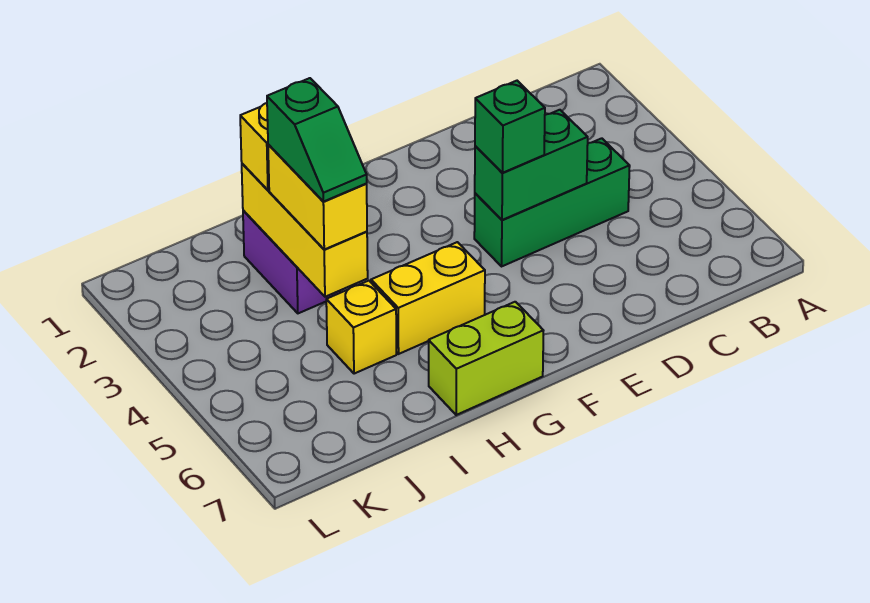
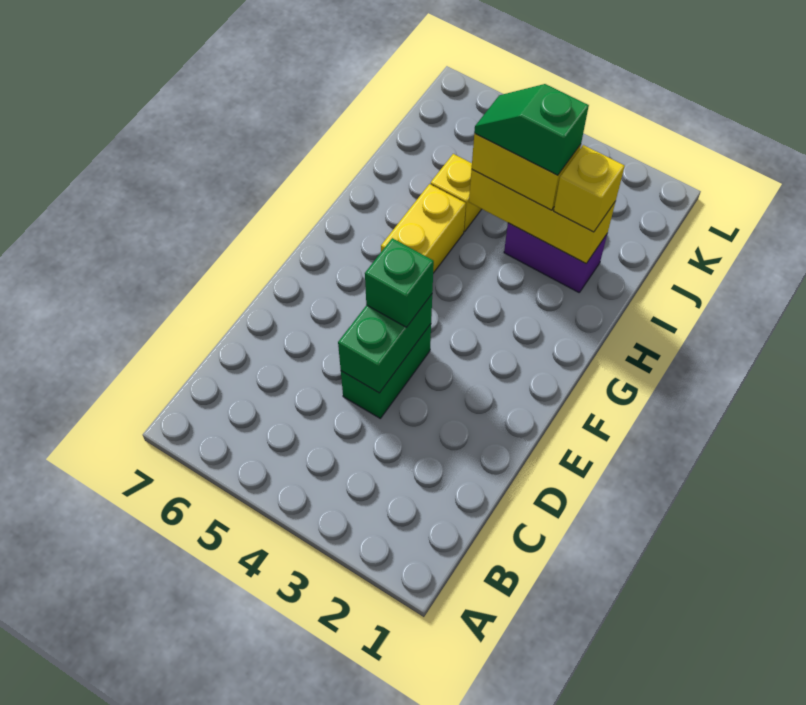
green brick C4:E4 level 1 -> green brick D4:E4 level 1
lime brick G7:H7 level 1 -> none

